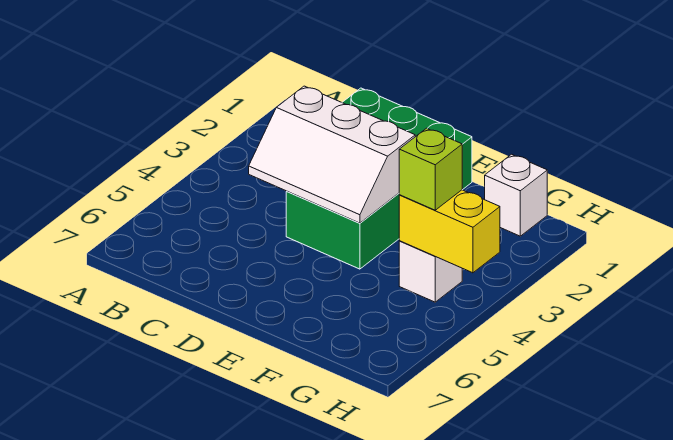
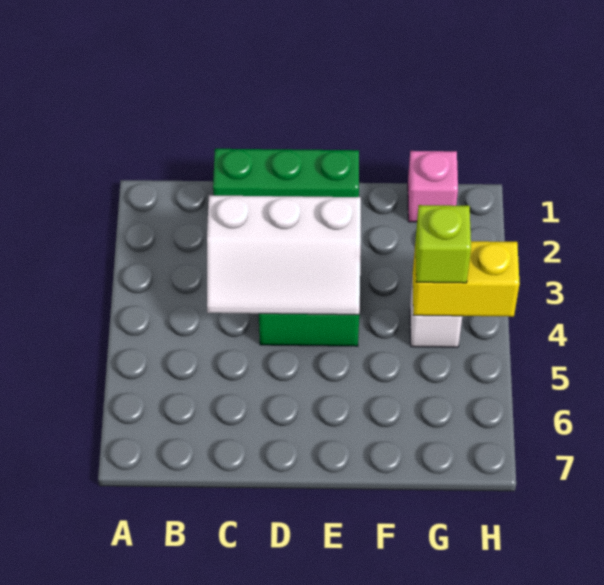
white brick G1 level 1 -> pink brick G1 level 1

